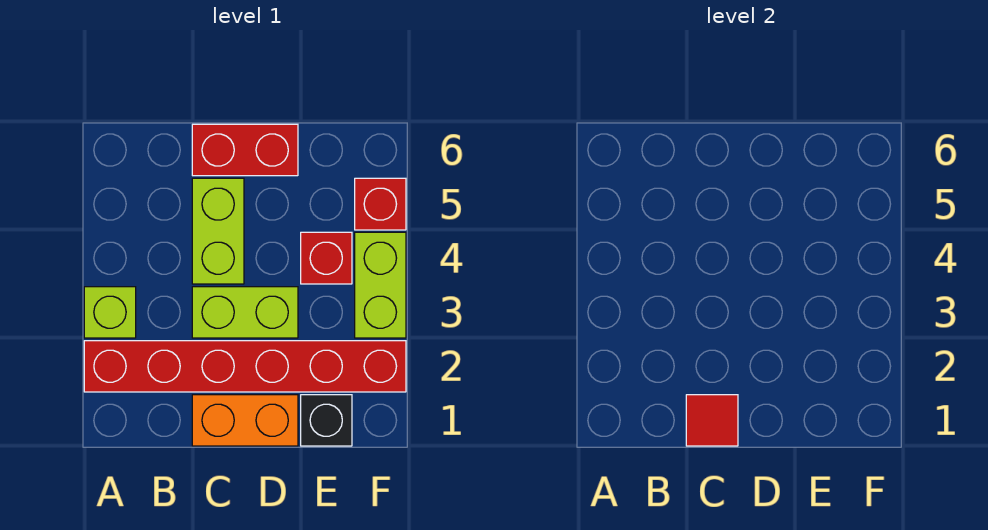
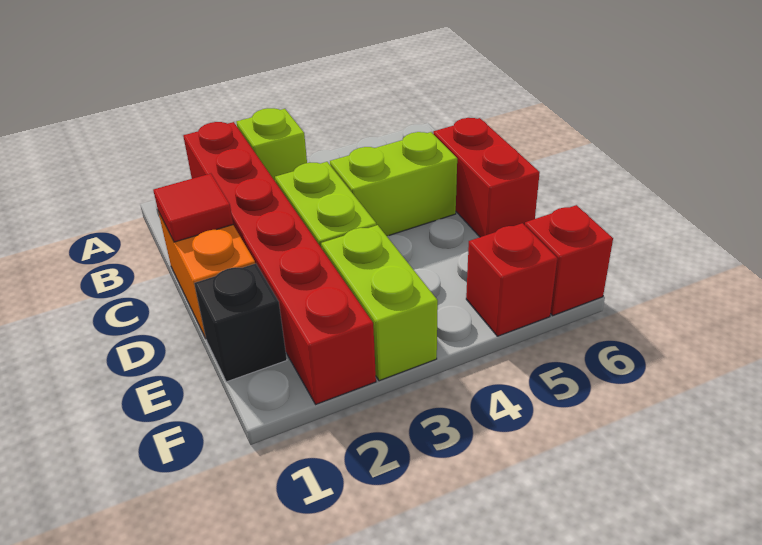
red brick E4 level 1 -> red brick F6 level 1
lime brick F3:F4 level 1 -> lime brick E3:F3 level 1

